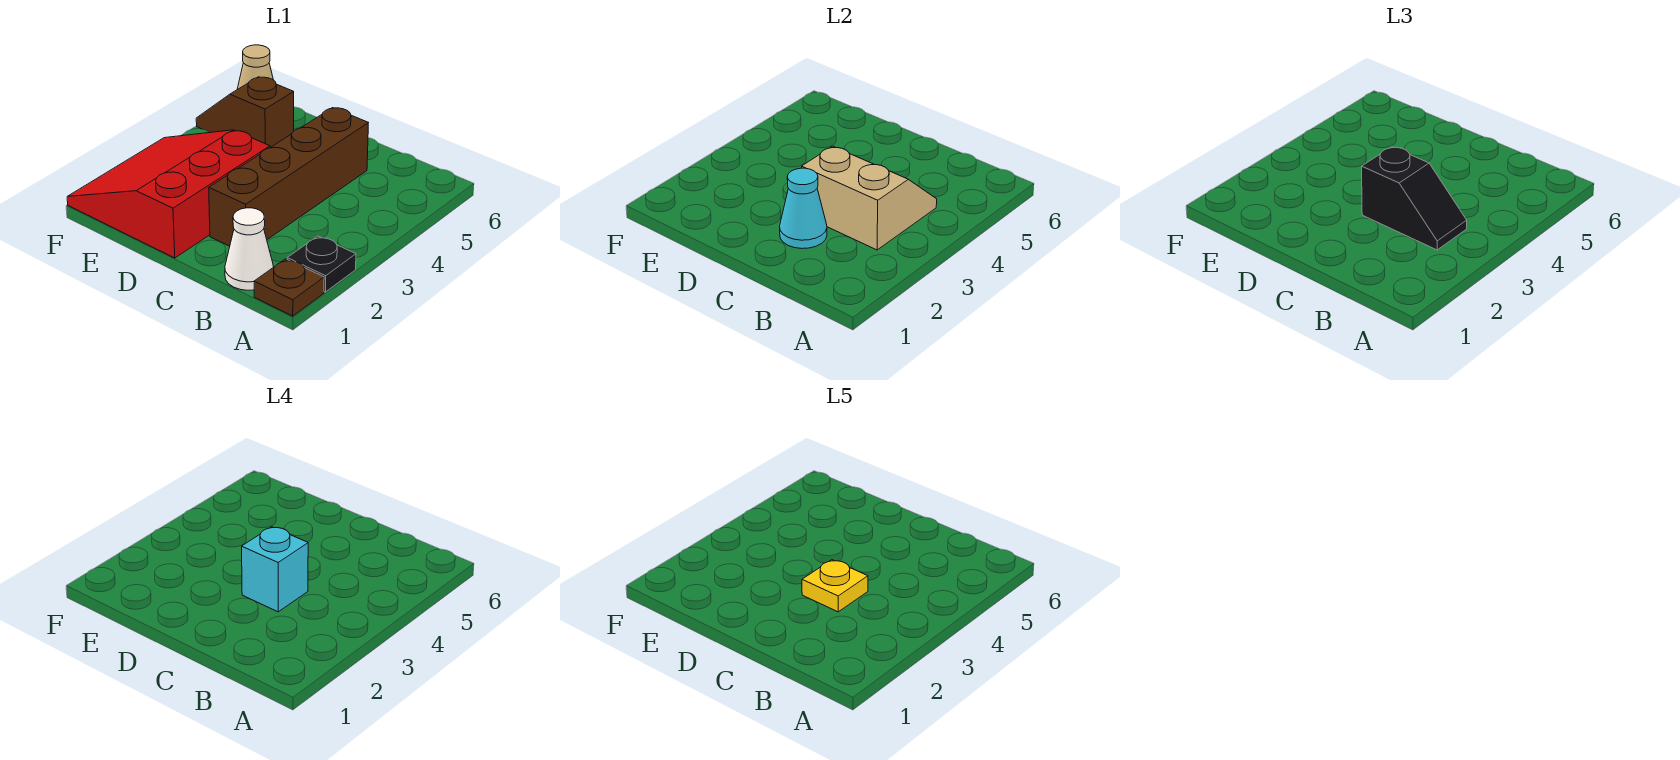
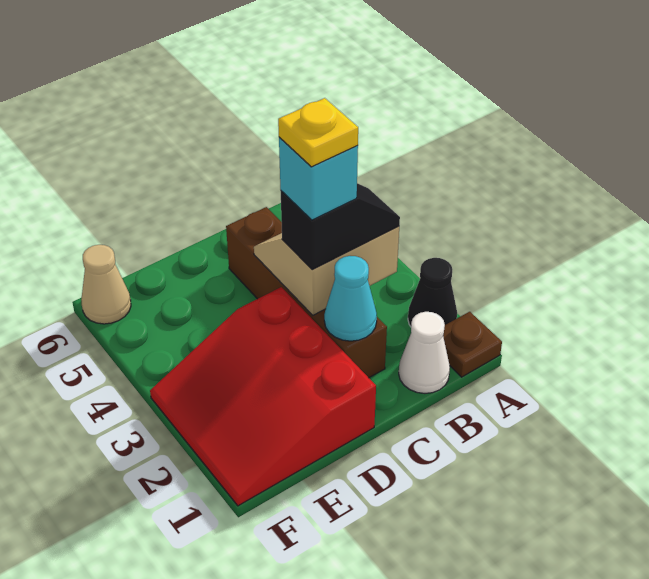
black plate A2 level 1 -> black cone A2 level 1
brown slope E5:F5 level 1 top E -> none

